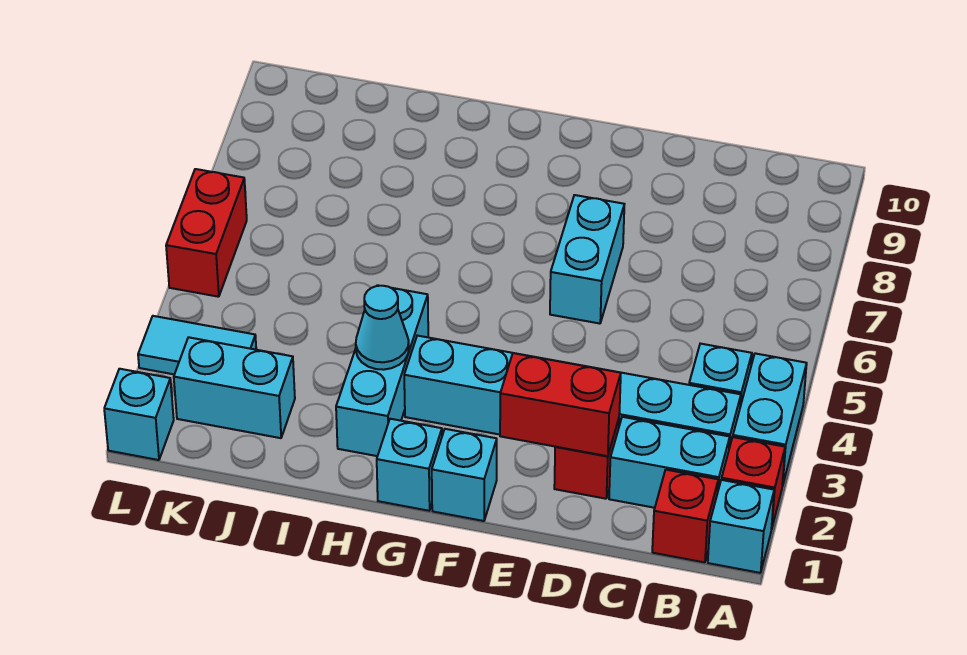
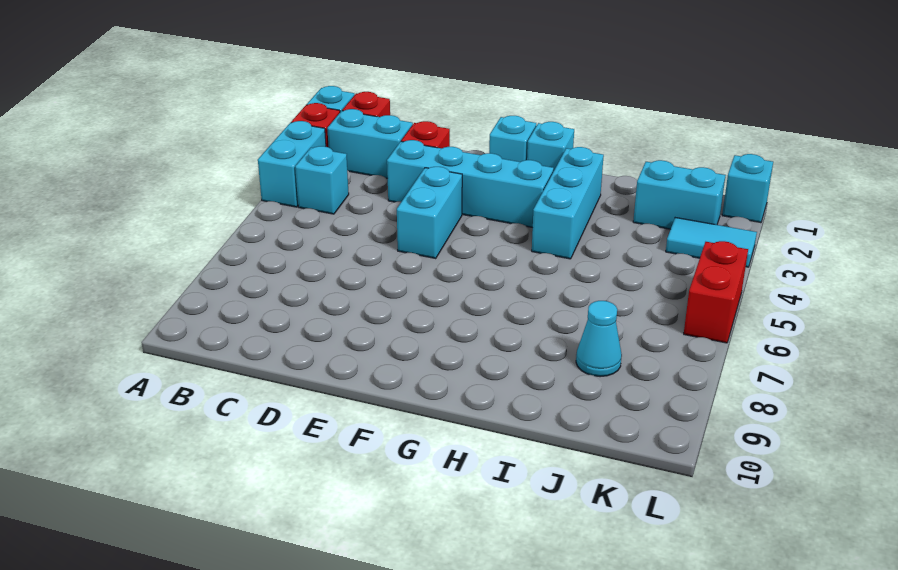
cyan brick B3:G3 level 1 -> cyan brick D3:G3 level 1
red brick D2:E2 level 2 -> none
cyan brick E6:E7 level 1 -> cyan brick E4:E5 level 1
cyan cone H3 level 2 -> cyan cone J8 level 1

